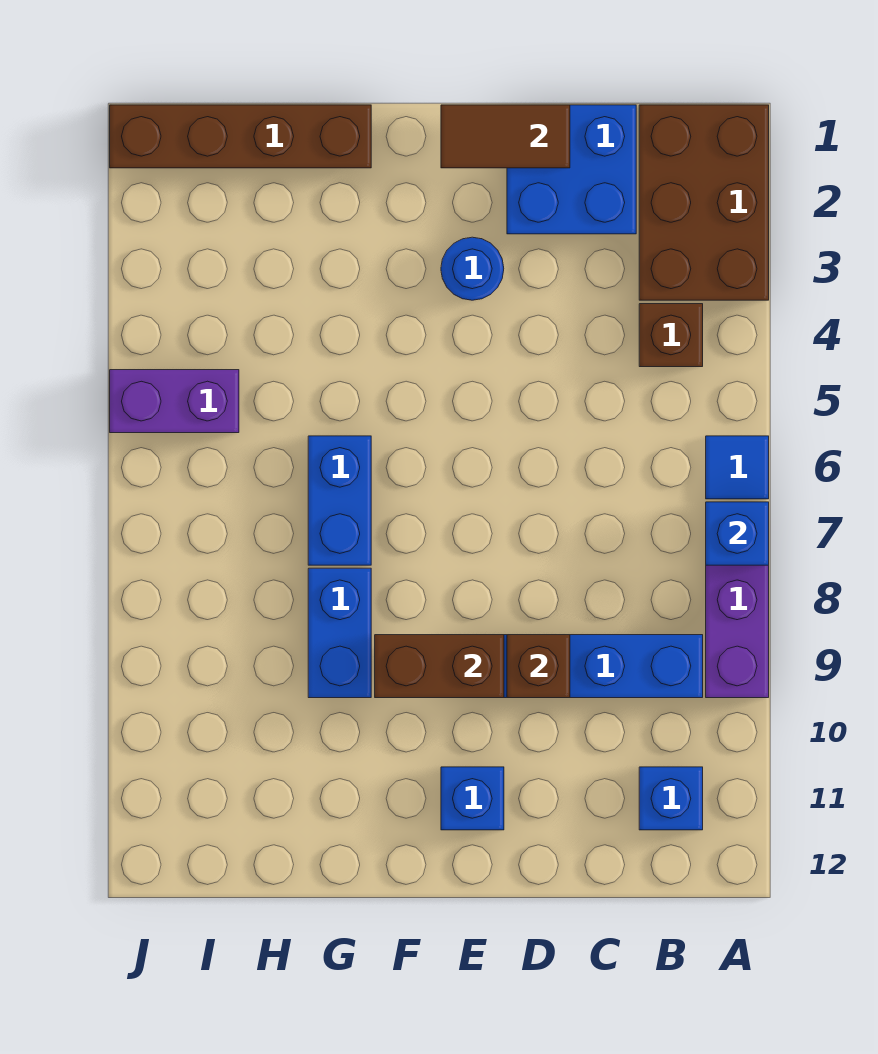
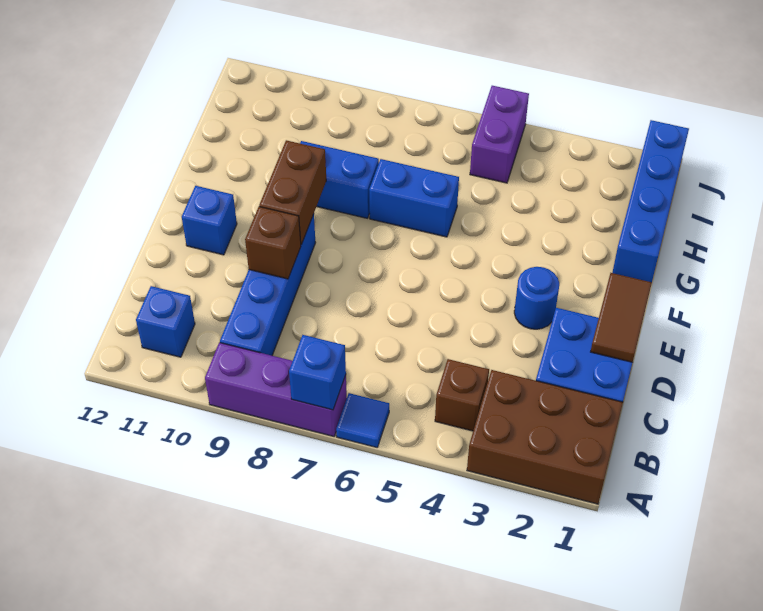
brown brick G1:J1 level 1 -> blue brick G1:J1 level 1

